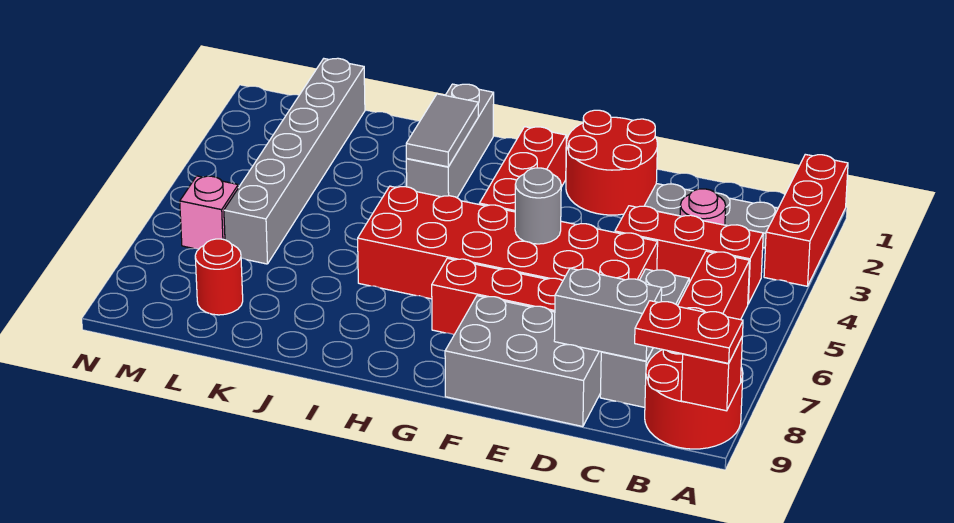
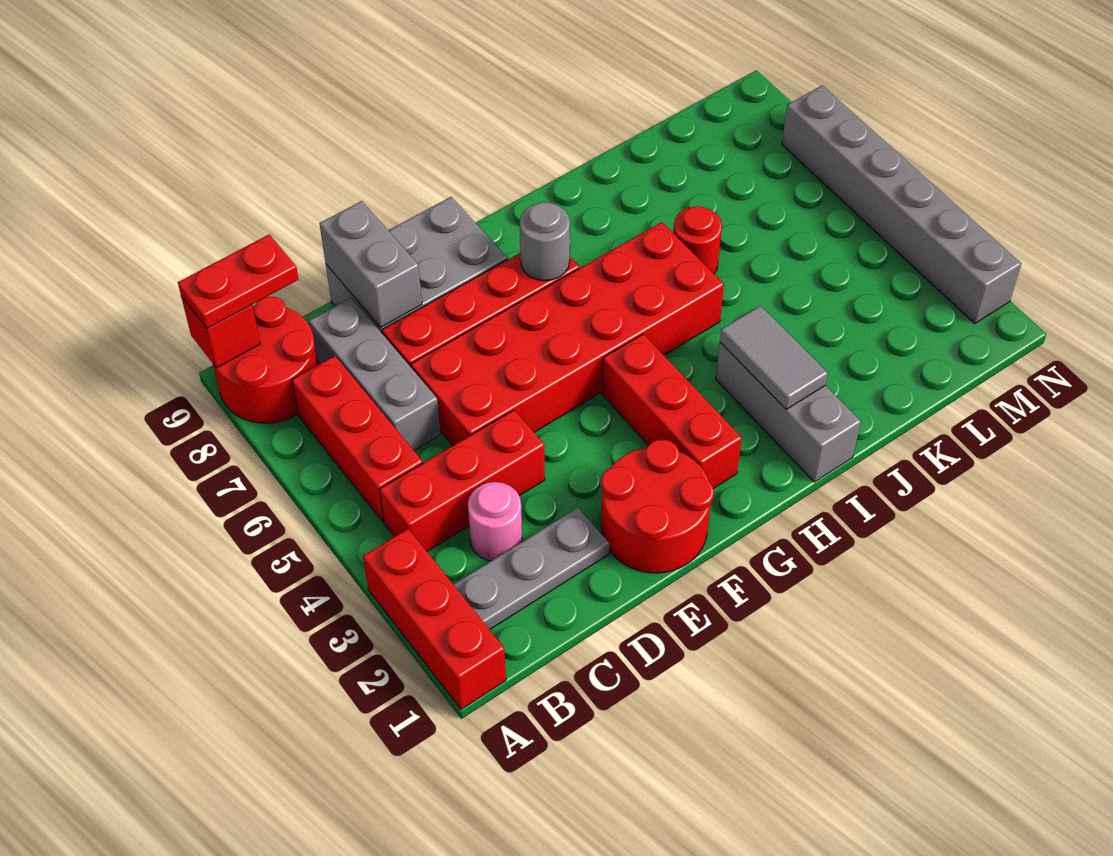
grey brick C8:D8 level 2 -> grey brick D8:D9 level 2
grey round brick F5 level 2 -> grey round brick G7 level 2
grey brick L1:L6 level 1 -> grey brick N2:N7 level 1
red round brick L8 level 1 -> red round brick J6 level 1
pink brick M6 level 1 -> none

